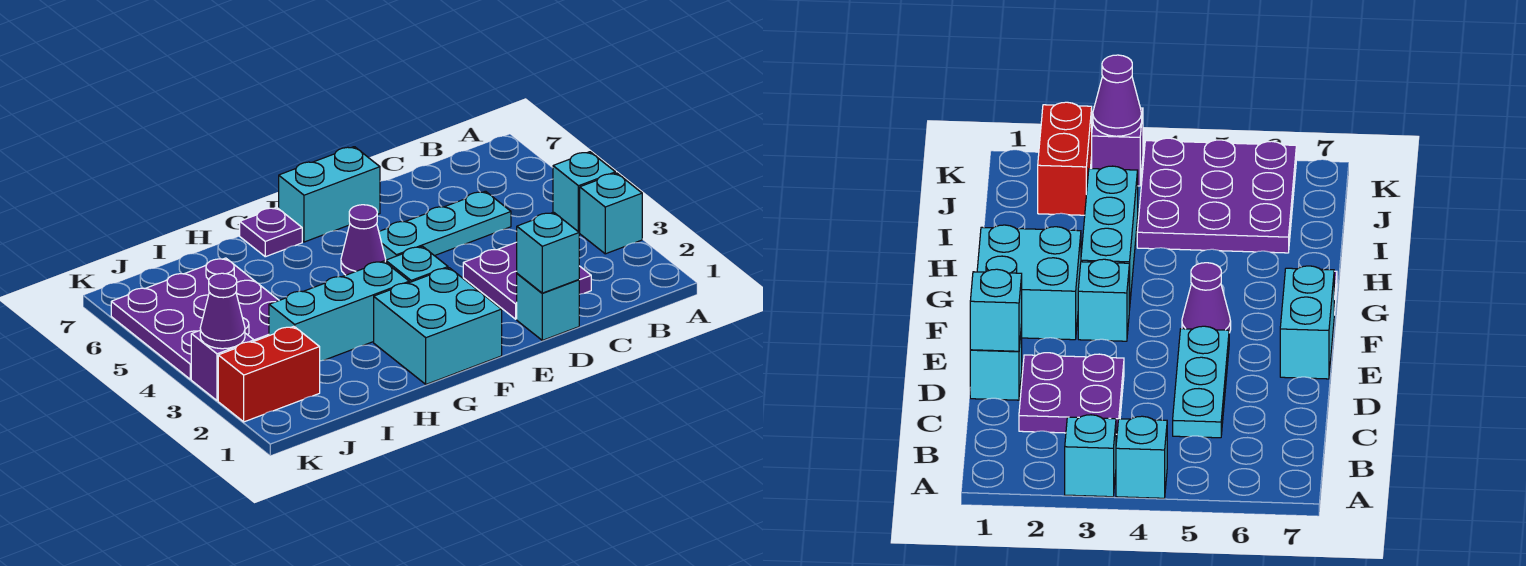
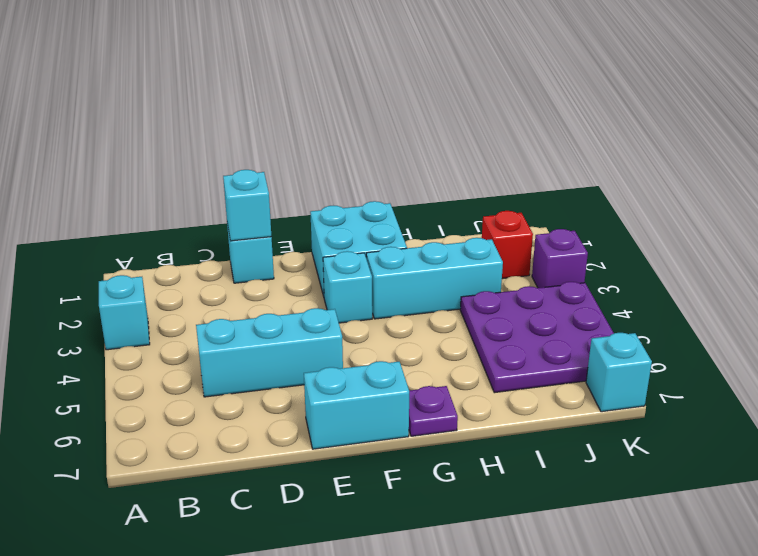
cyan brick A4 level 1 -> cyan brick K7 level 1
purple plate C2:D3 level 1 -> none
cyan plate C5:E5 level 1 -> cyan brick C5:E5 level 1
purple cone F5 level 1 -> none
red brick J2:K2 level 1 -> red brick J2 level 1
purple cone K3 level 2 -> none

